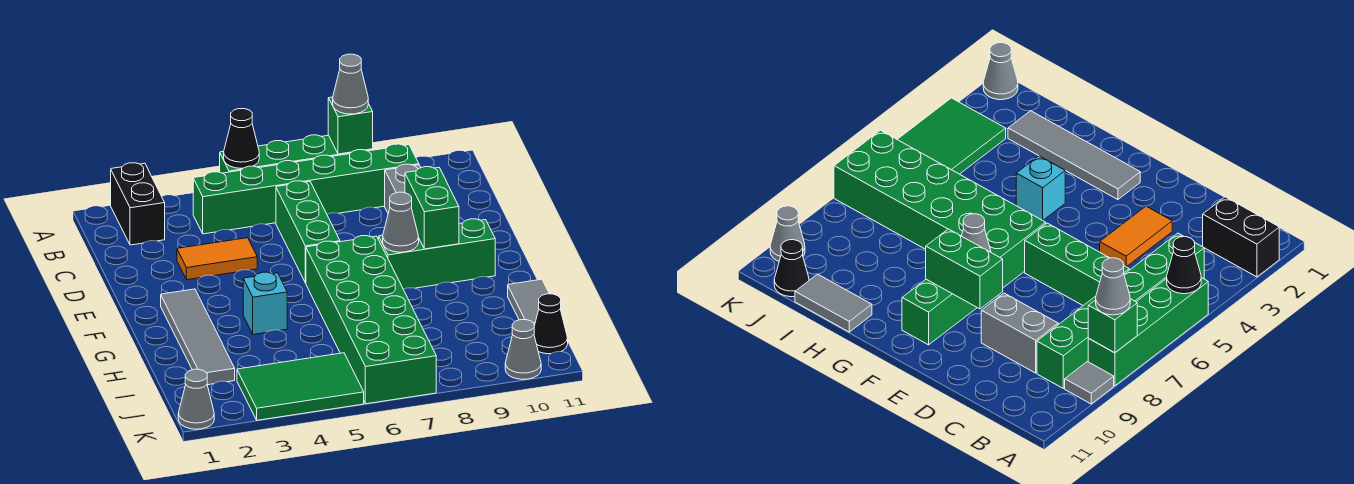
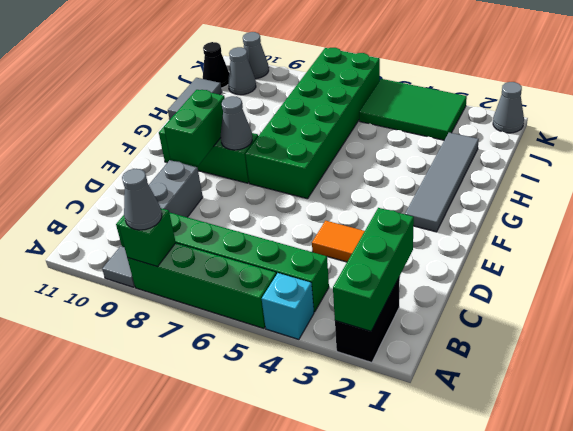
black cone A5 level 2 -> none
green brick C6:E6 level 1 -> green brick A2:C2 level 2
cyan brick G4 level 1 -> cyan brick A4 level 1
none -> grey cone J10 level 1

